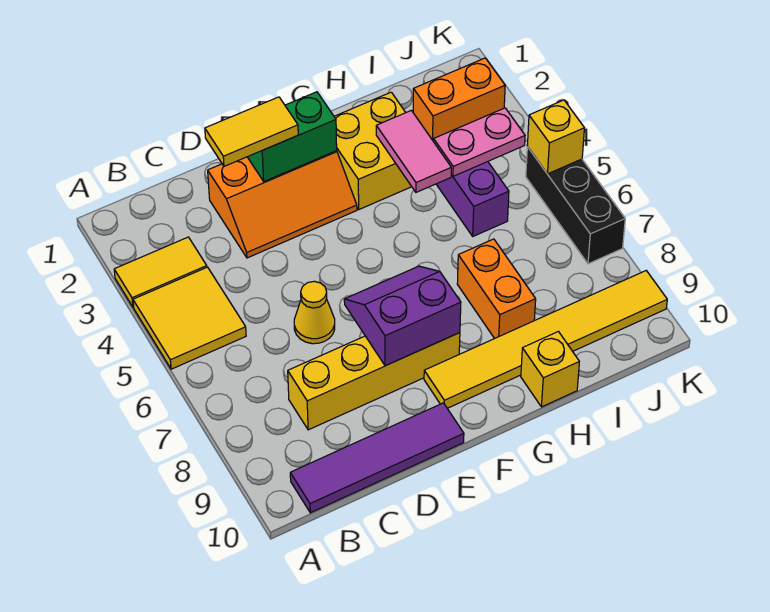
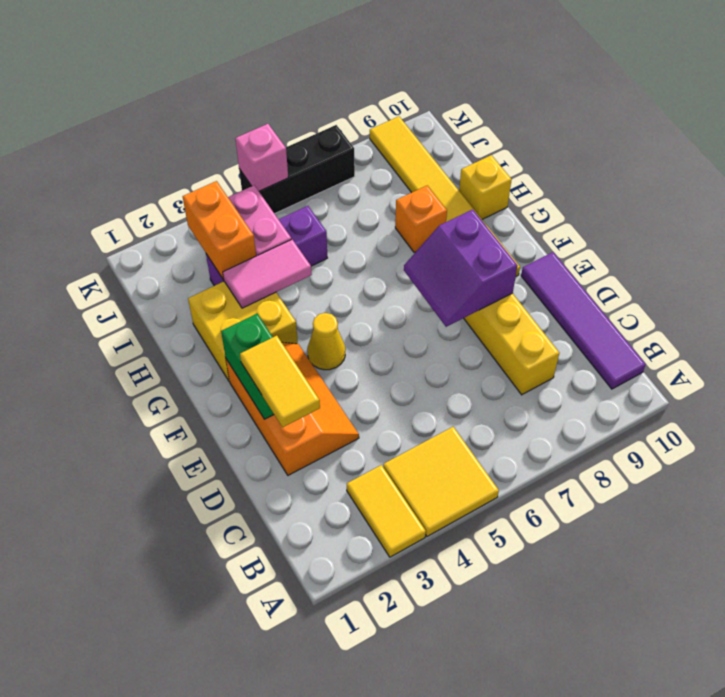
yellow cone D6 level 1 -> yellow cone F4 level 1
orange brick H7:H8 level 1 -> orange brick H8 level 1
yellow brick K5 level 2 -> pink brick K5 level 2

